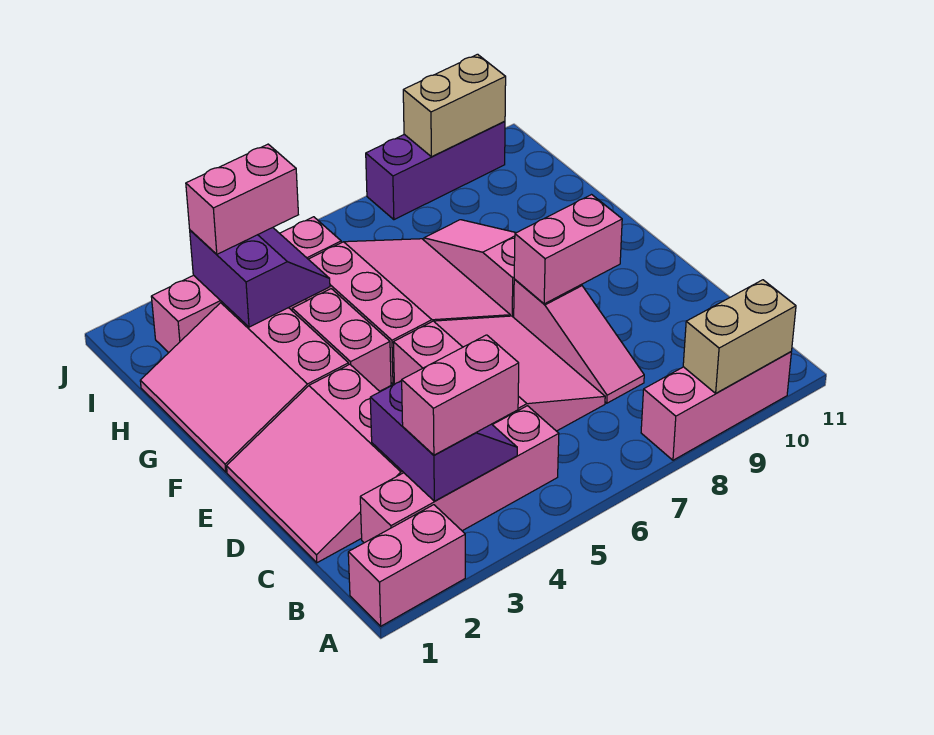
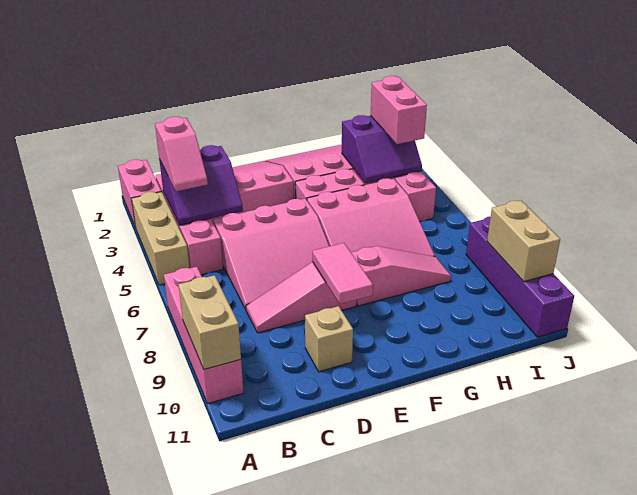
none -> tan brick A3:A5 level 1
pink brick A8:A10 level 1 -> pink brick A7:A10 level 1
pink brick B3:B4 level 3 -> pink slope B3:B4 level 3 top 3
none -> tan brick D10 level 1
pink brick E8:E9 level 2 -> pink tile E8:E9 level 2
purple brick J8:J10 level 1 -> purple brick J8:J11 level 1

